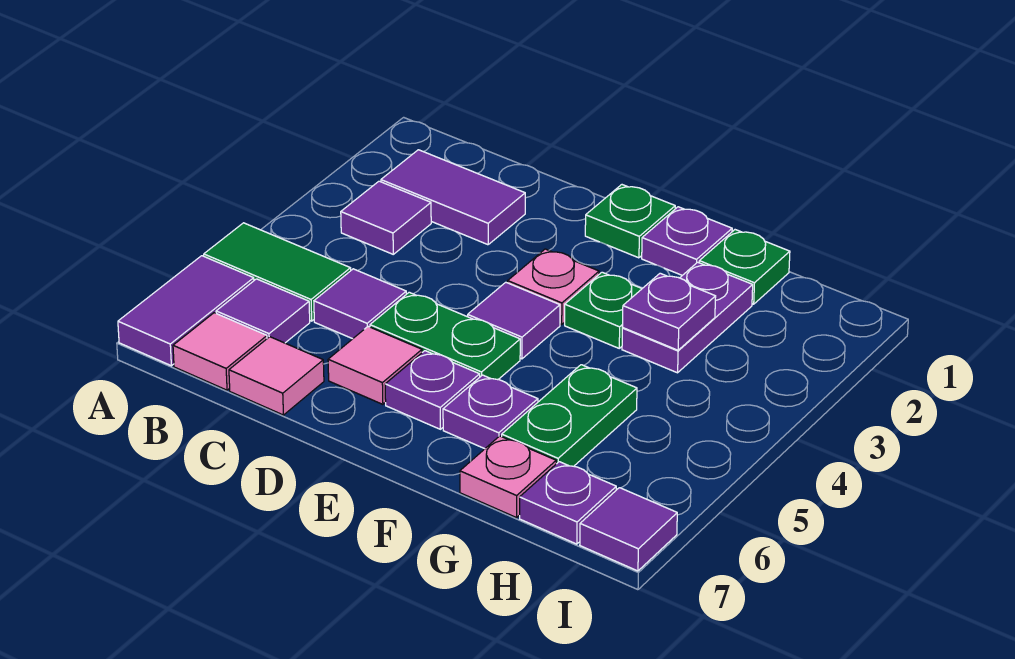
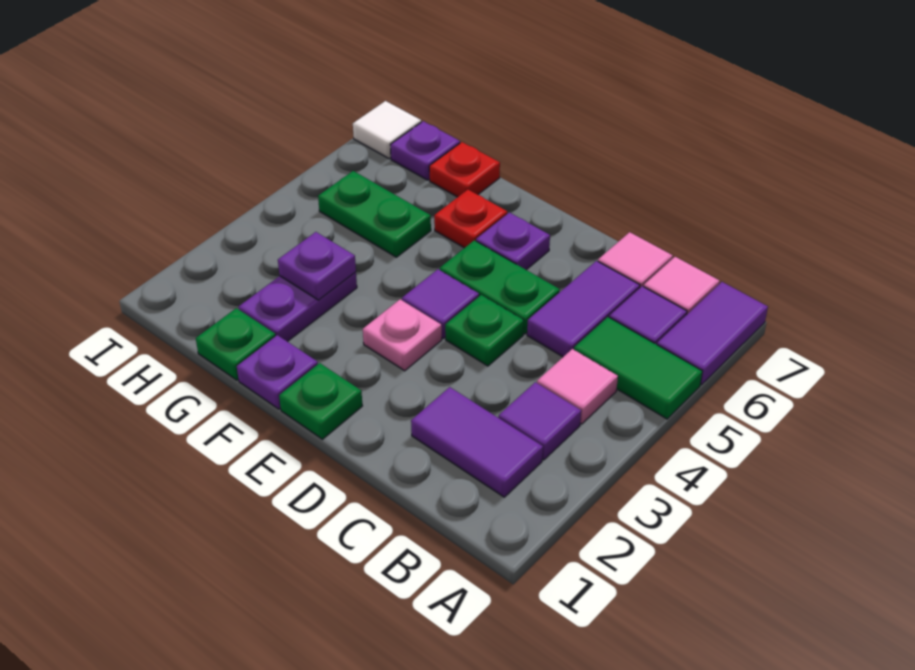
purple tile C5 level 1 -> purple tile C5:C6 level 1
pink tile D6 level 1 -> pink tile B4 level 1
green plate F3 level 1 -> green plate D4 level 1
purple plate F6 level 1 -> red plate F6 level 1
green plate G5:G6 level 1 -> green plate G5:H5 level 1
pink plate G7 level 1 -> red plate G7 level 1
purple tile I7 level 1 -> white tile I7 level 1

